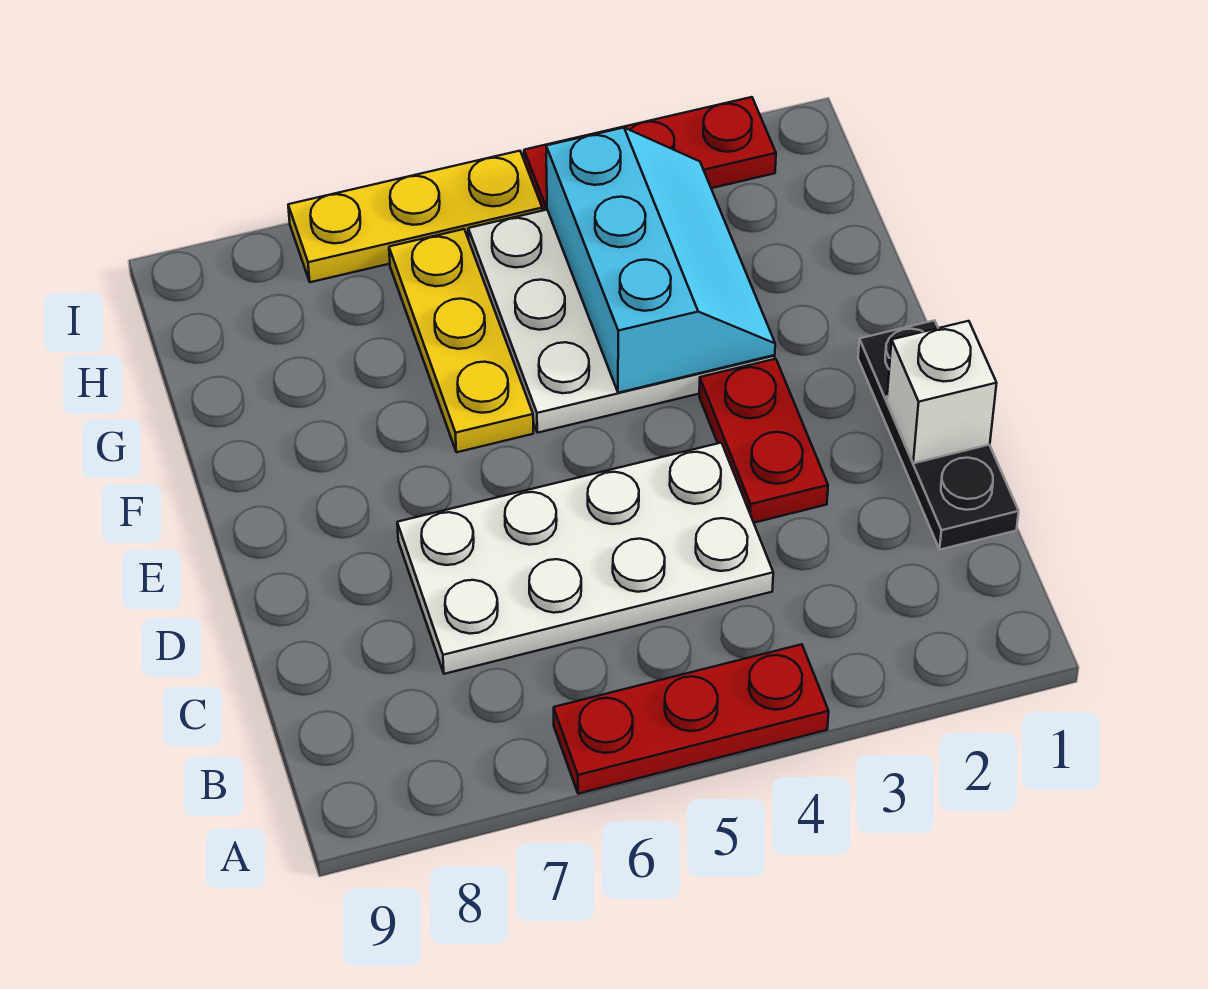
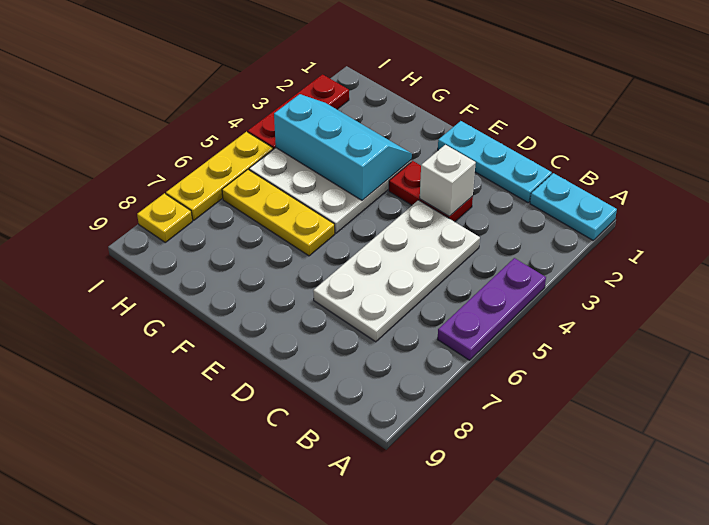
none -> cyan plate A1:B1 level 1
red plate A4:A6 level 1 -> purple plate A4:A6 level 1
black plate C1:E1 level 1 -> cyan plate C1:E1 level 1
white brick D1 level 2 -> white brick D3 level 2
none -> yellow plate I8 level 1

